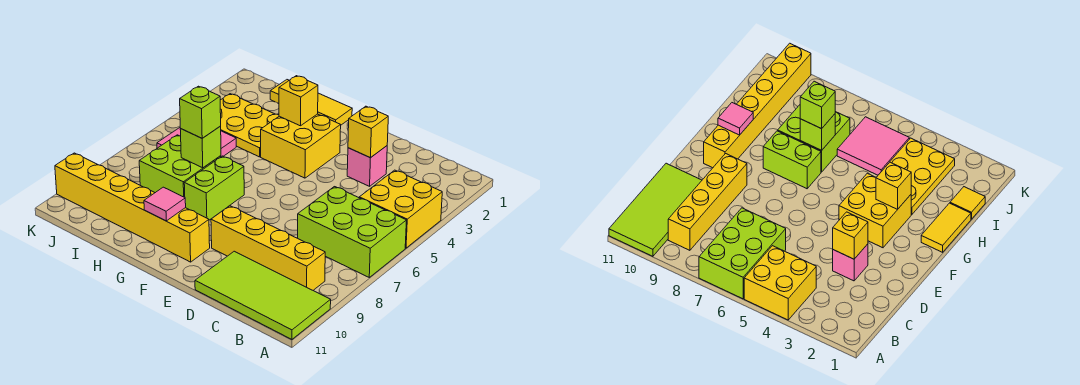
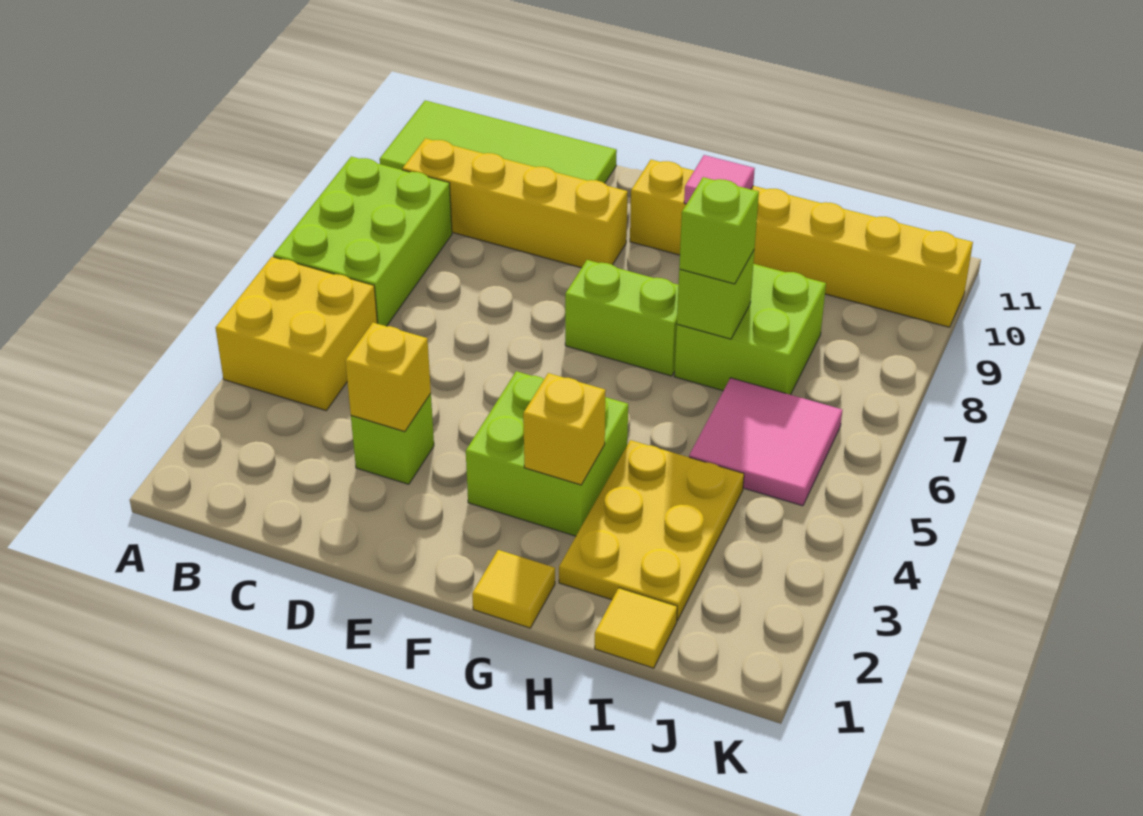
lime brick A6:C7 level 1 -> lime brick A6:B8 level 1
pink brick D3 level 1 -> lime brick D3 level 1
yellow brick F3:G4 level 1 -> lime brick F3:G4 level 1
yellow tile G1:H1 level 1 -> yellow tile G1 level 1
lime brick G7:G8 level 1 -> lime brick F7:G7 level 1
yellow plate H3:J4 level 1 -> yellow plate H2:I4 level 1

